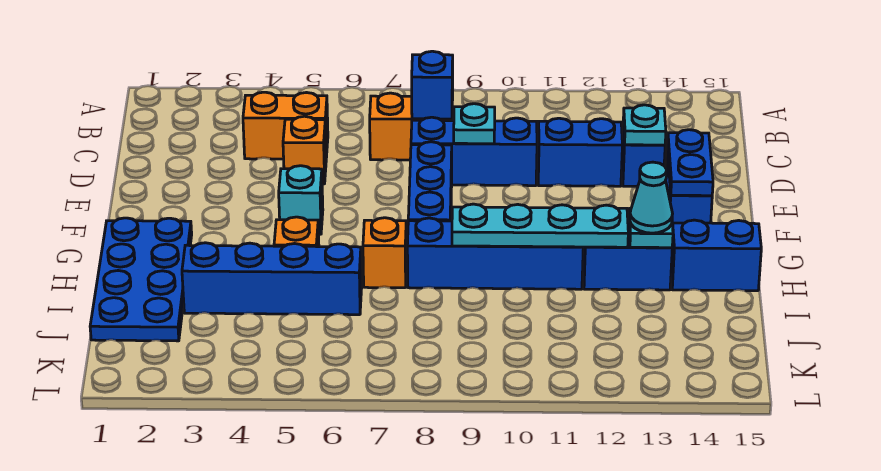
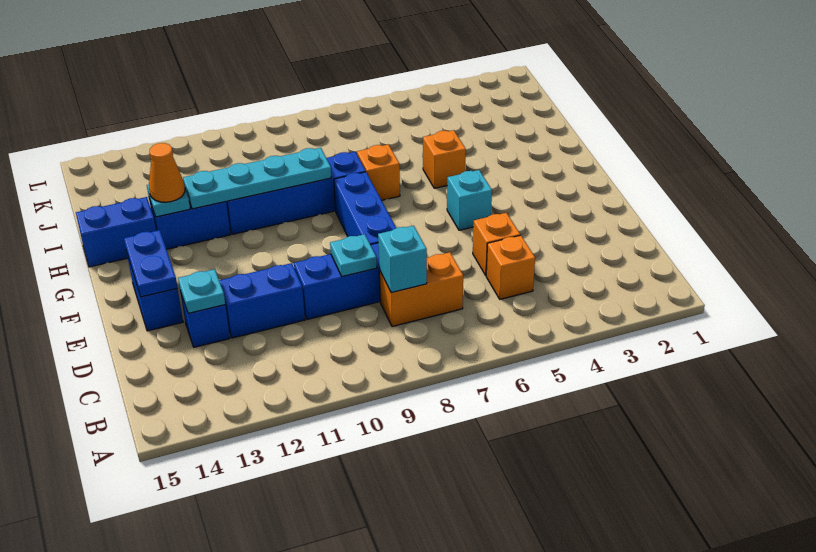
orange brick C4:C5 level 1 -> orange brick C5 level 1
blue brick C8 level 2 -> cyan brick C8 level 2
blue plate G1:J2 level 1 -> none
cyan cone H13 level 3 -> orange cone H13 level 3
blue brick I3:I6 level 1 -> none

